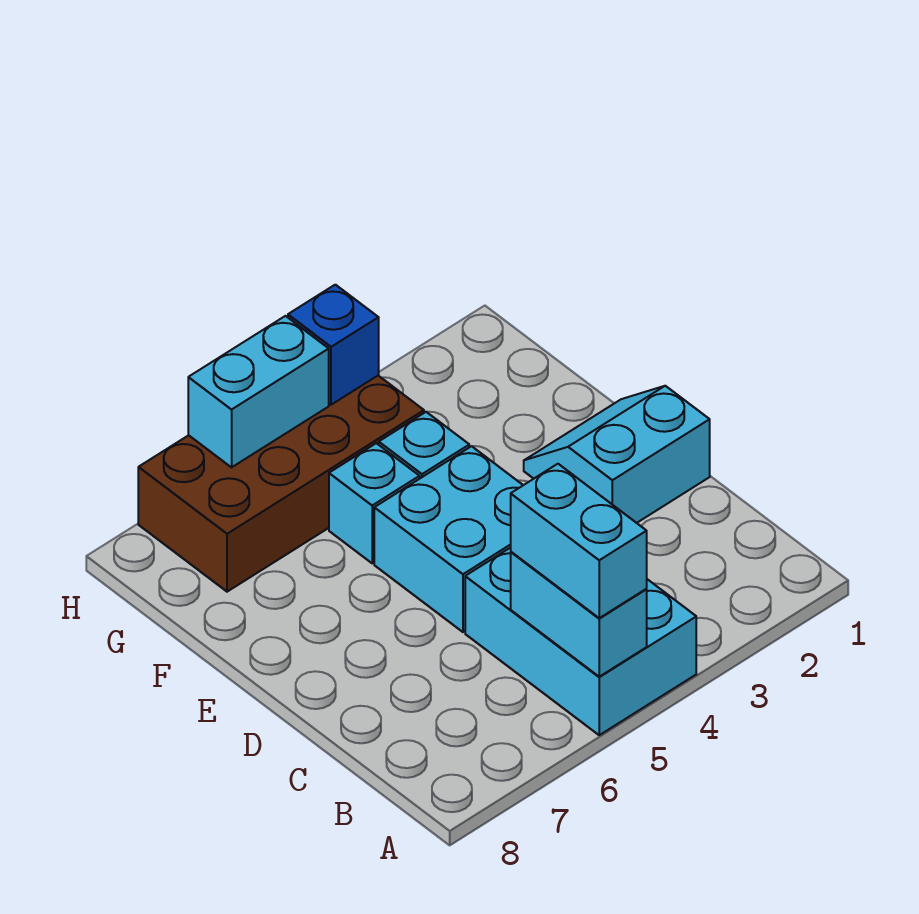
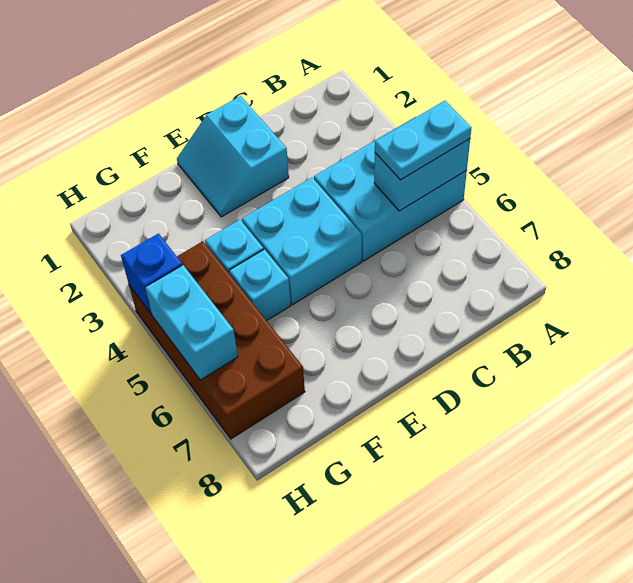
cyan brick A5:B5 level 3 -> cyan plate A5:B5 level 3

